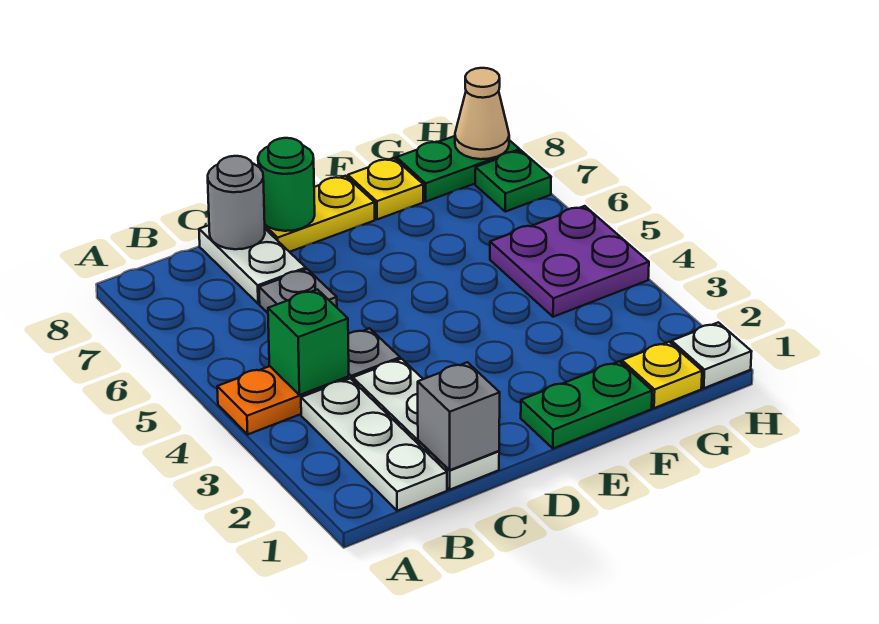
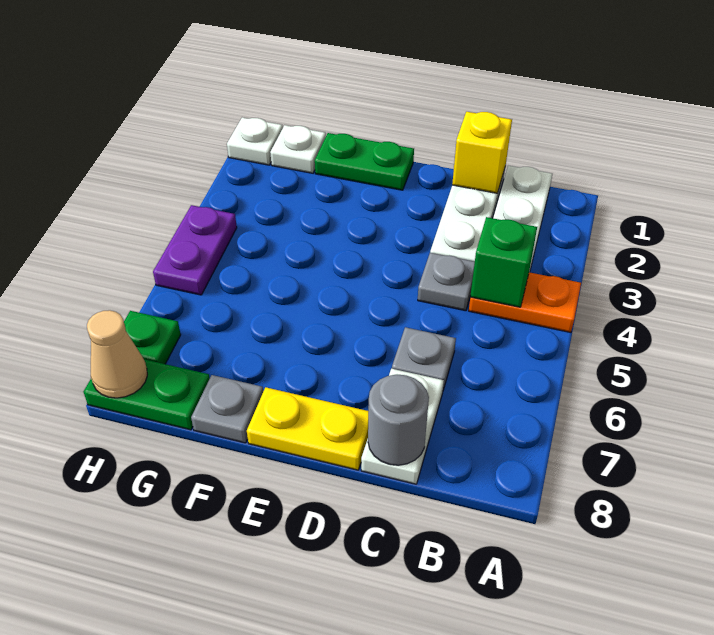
grey brick C1 level 2 -> yellow brick C1 level 2
green round brick D8 level 2 -> none
yellow plate F8 level 1 -> grey plate F8 level 1
yellow plate G1 level 1 -> white plate G1 level 1
purple plate G4:H5 level 1 -> purple plate H4:H5 level 1

